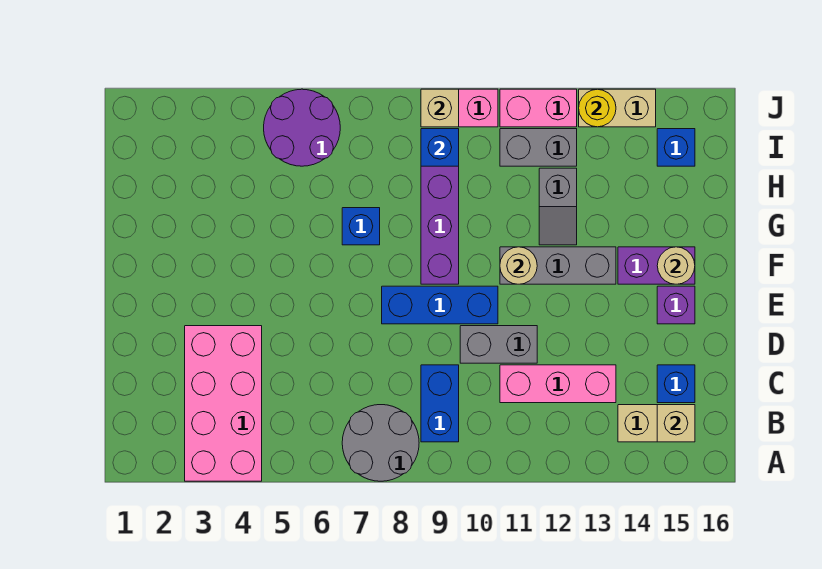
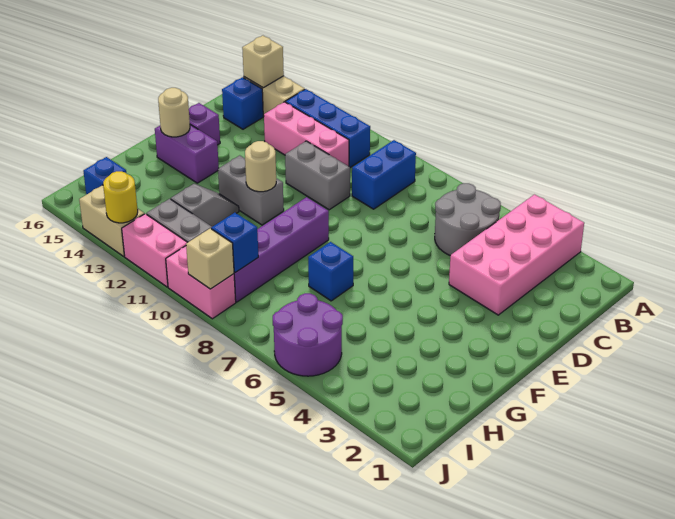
grey round brick A7:B8 level 1 -> grey round brick B5:C6 level 1
blue brick E8:E10 level 1 -> blue brick B11:B13 level 1
grey brick F11:F13 level 1 -> grey brick F11:F12 level 1

